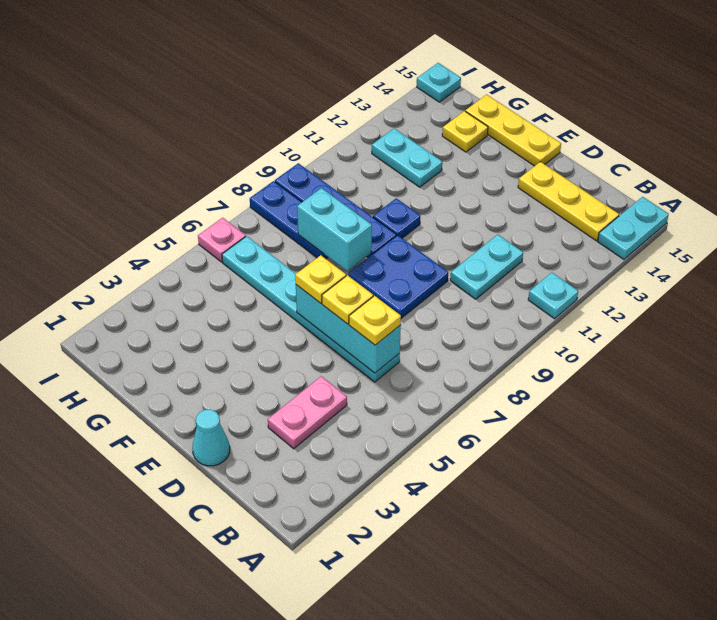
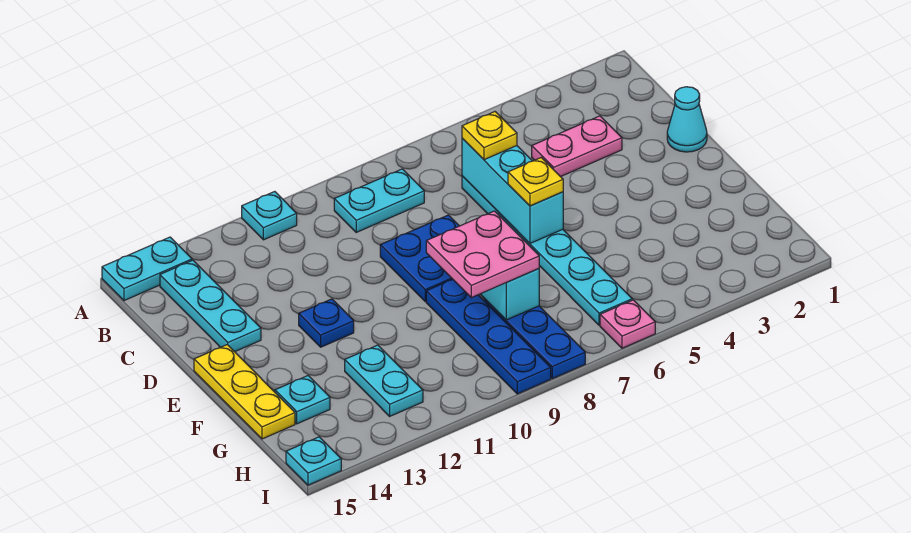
yellow plate B14:D14 level 1 -> cyan plate B14:D14 level 1
cyan plate C10:C11 level 1 -> cyan plate B8:B9 level 1
yellow plate D6 level 3 -> none
none -> pink plate F8:G9 level 3
blue plate F10 level 1 -> blue plate E12 level 1
yellow plate G14 level 1 -> cyan plate G14 level 1

